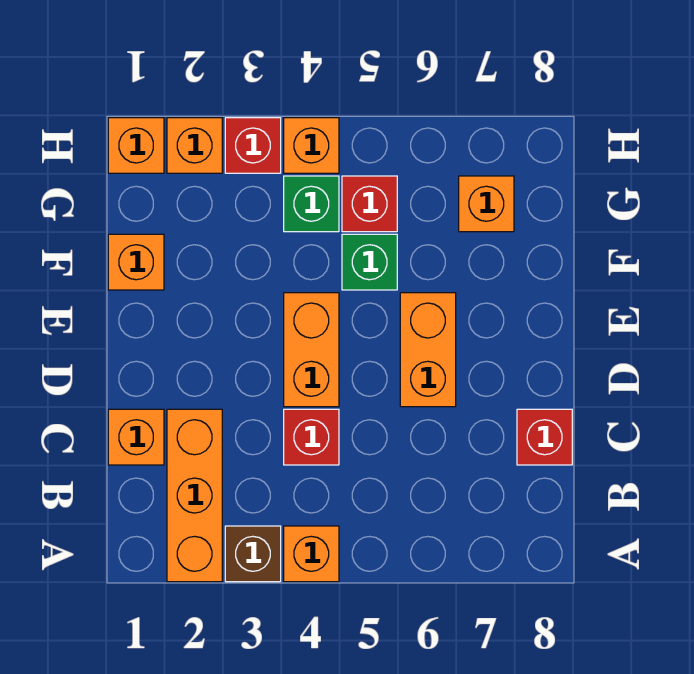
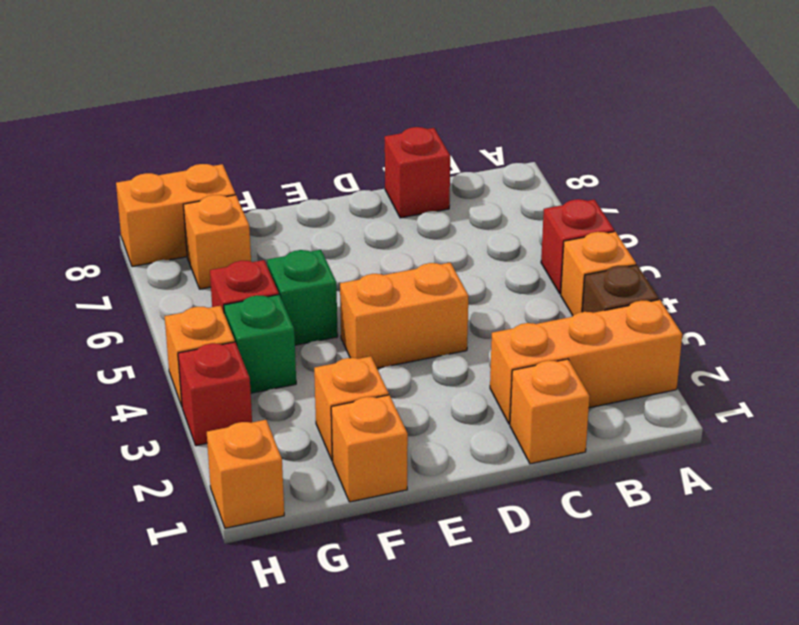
red brick C4 level 1 -> red brick A5 level 1
orange brick D6:E6 level 1 -> orange brick G8:H8 level 1
orange brick H2 level 1 -> orange brick F2 level 1

